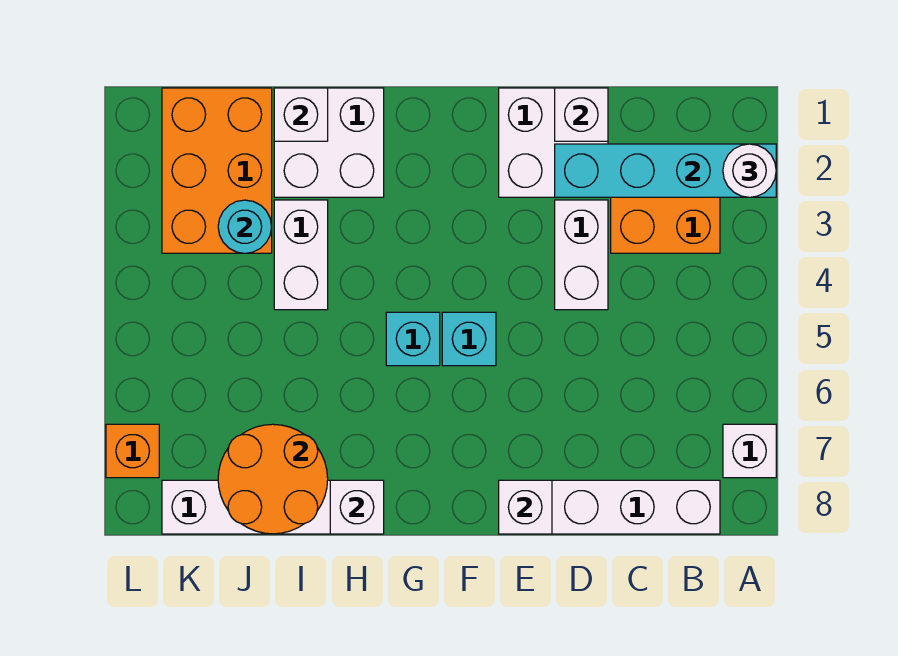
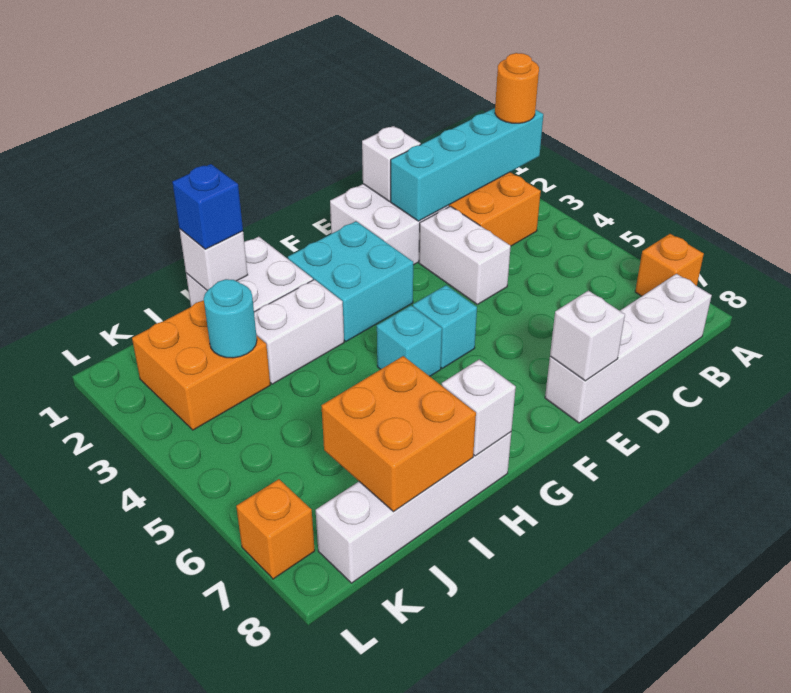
white round brick A2 level 3 -> orange round brick A2 level 3
white brick A7 level 1 -> orange brick A7 level 1
none -> cyan brick F2:G3 level 1
none -> blue brick I1 level 3
white brick I3:I4 level 1 -> white brick H3:I3 level 1
orange round brick I7:J8 level 2 -> orange brick I7:J8 level 2
orange brick J1:K3 level 1 -> orange brick J2:K3 level 1

